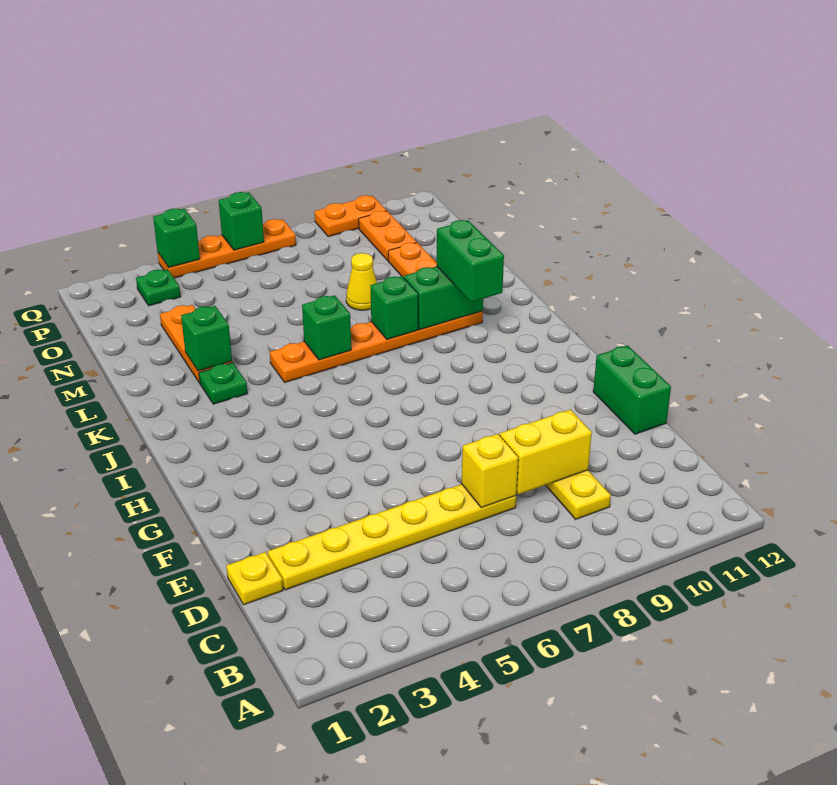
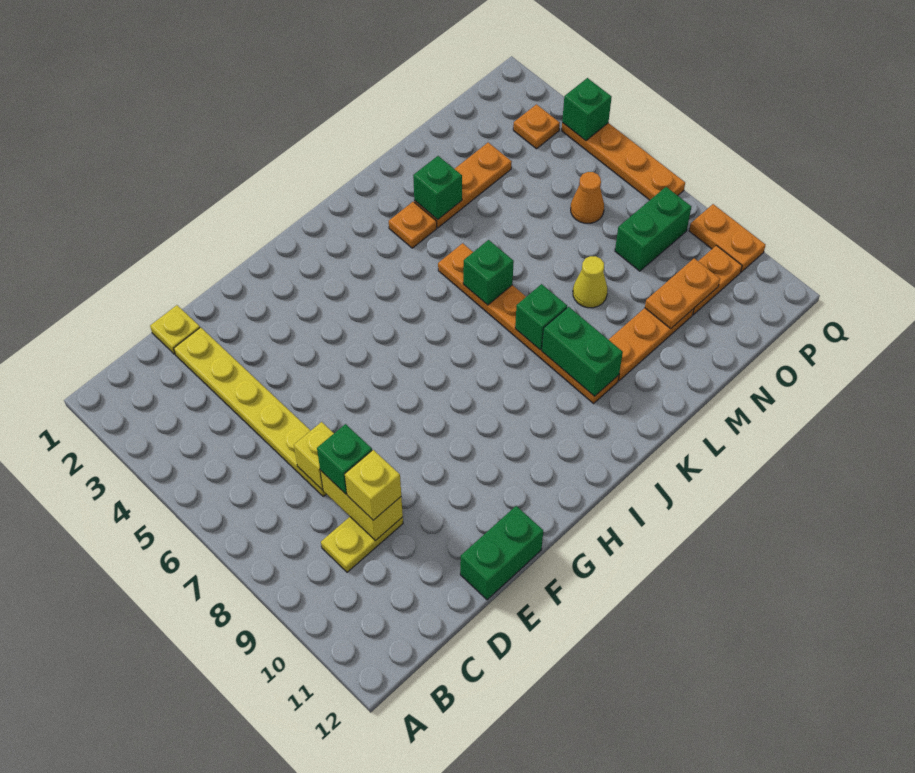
none -> yellow brick D9 level 3
green brick J10:K10 level 3 -> green brick O8:P8 level 1
green plate K3 level 1 -> orange plate K3 level 1
none -> orange plate N10:O10 level 2
none -> orange cone O6 level 1
green plate P3 level 1 -> orange plate P3 level 1
green brick Q6 level 2 -> green brick D8 level 3

